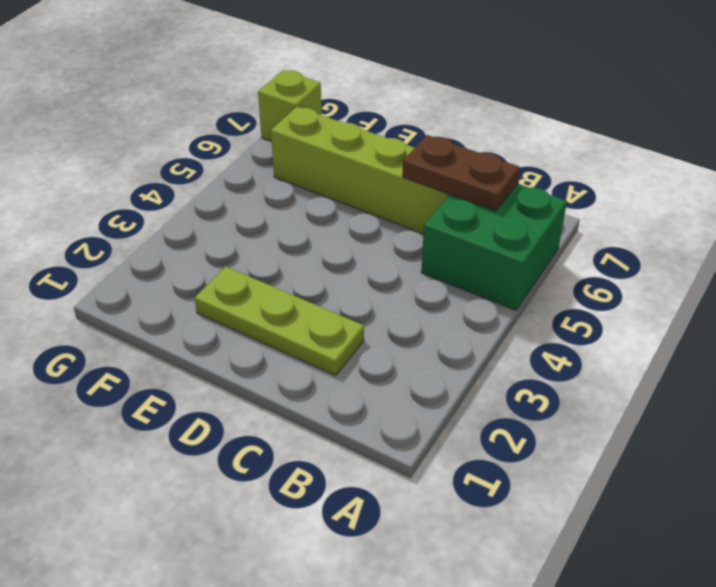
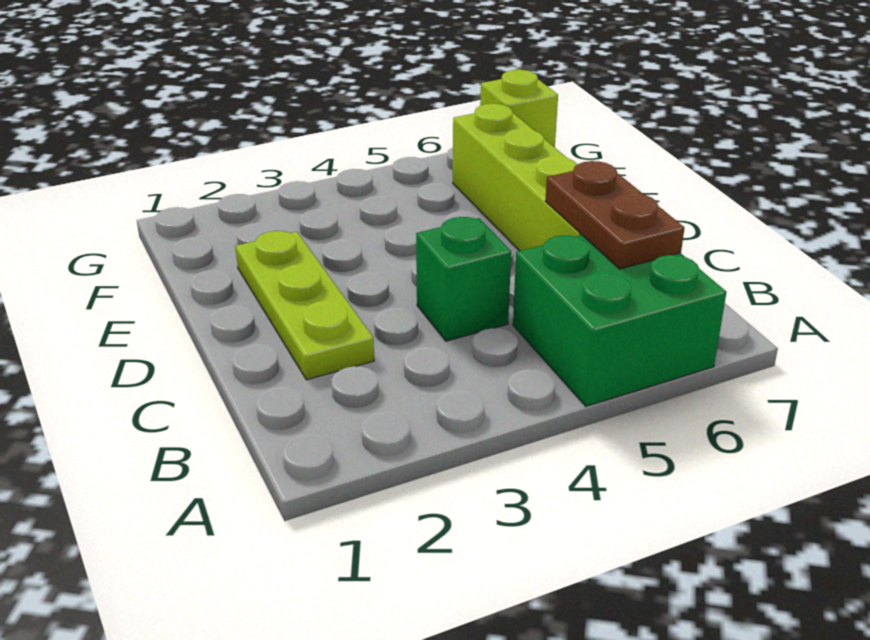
none -> green brick C4 level 1

